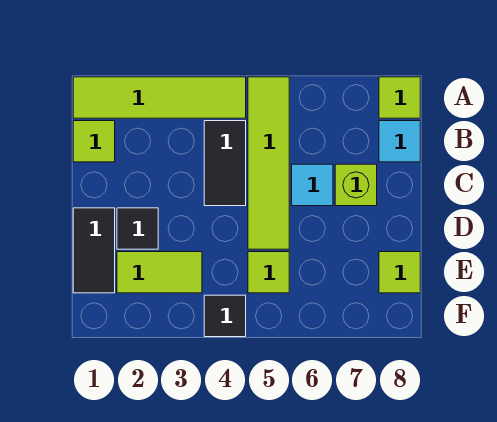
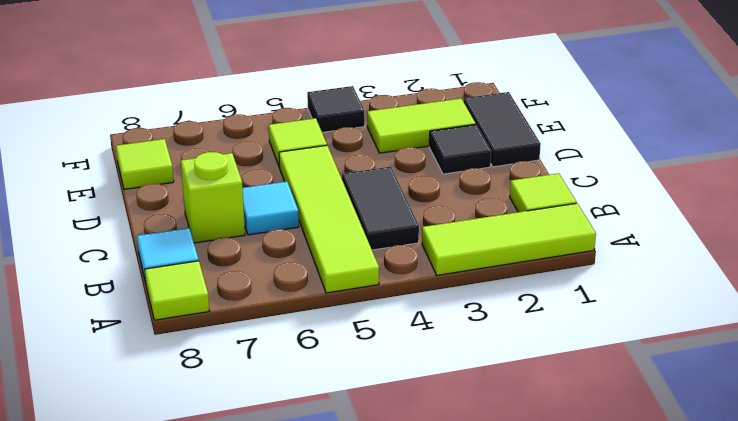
lime tile A1:A4 level 1 -> lime tile A1:A3 level 1

